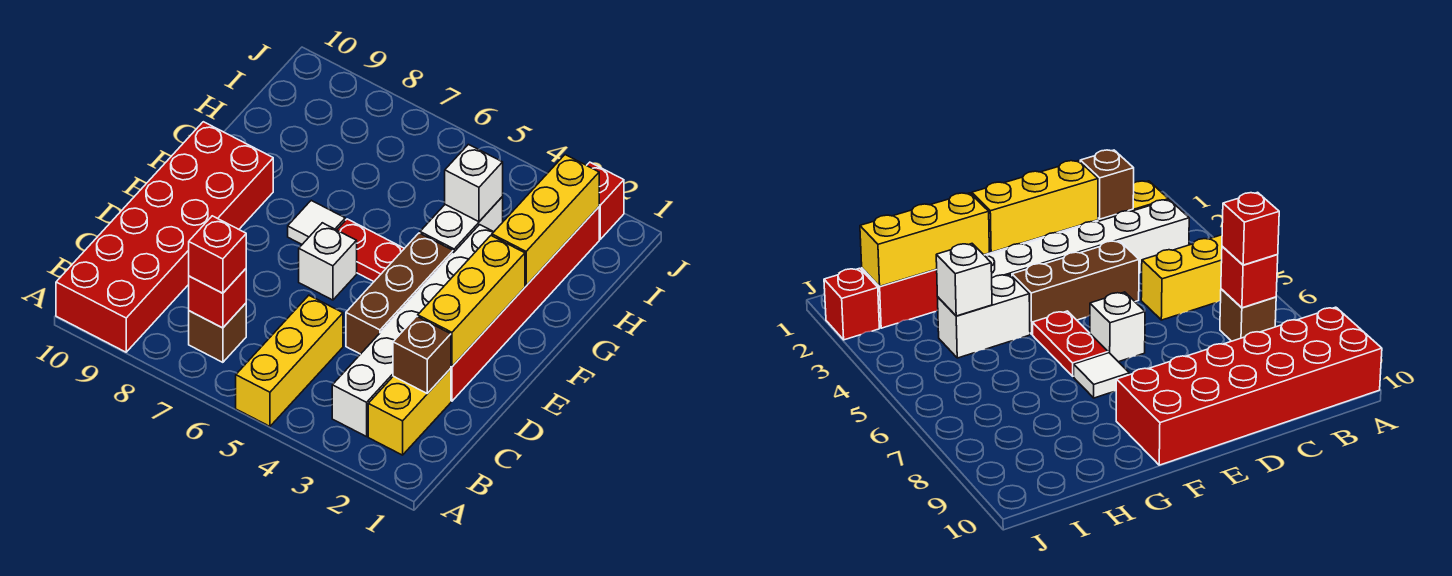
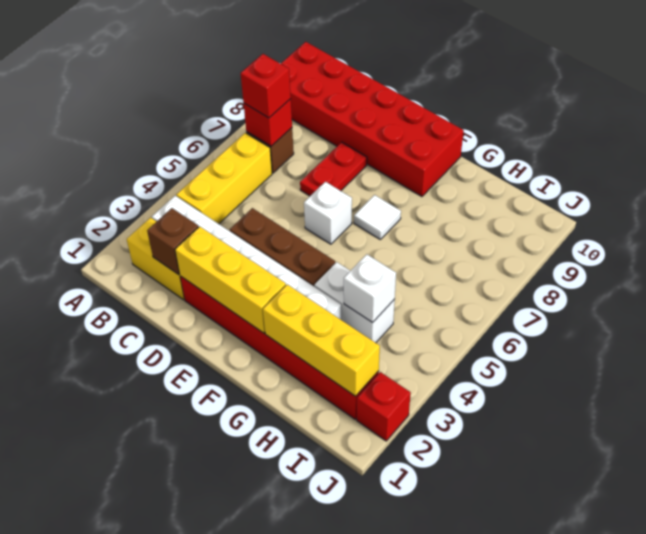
yellow brick A5:C5 level 1 -> yellow brick B4:B6 level 1
red plate F5:F6 level 1 -> red plate D7:D8 level 1

